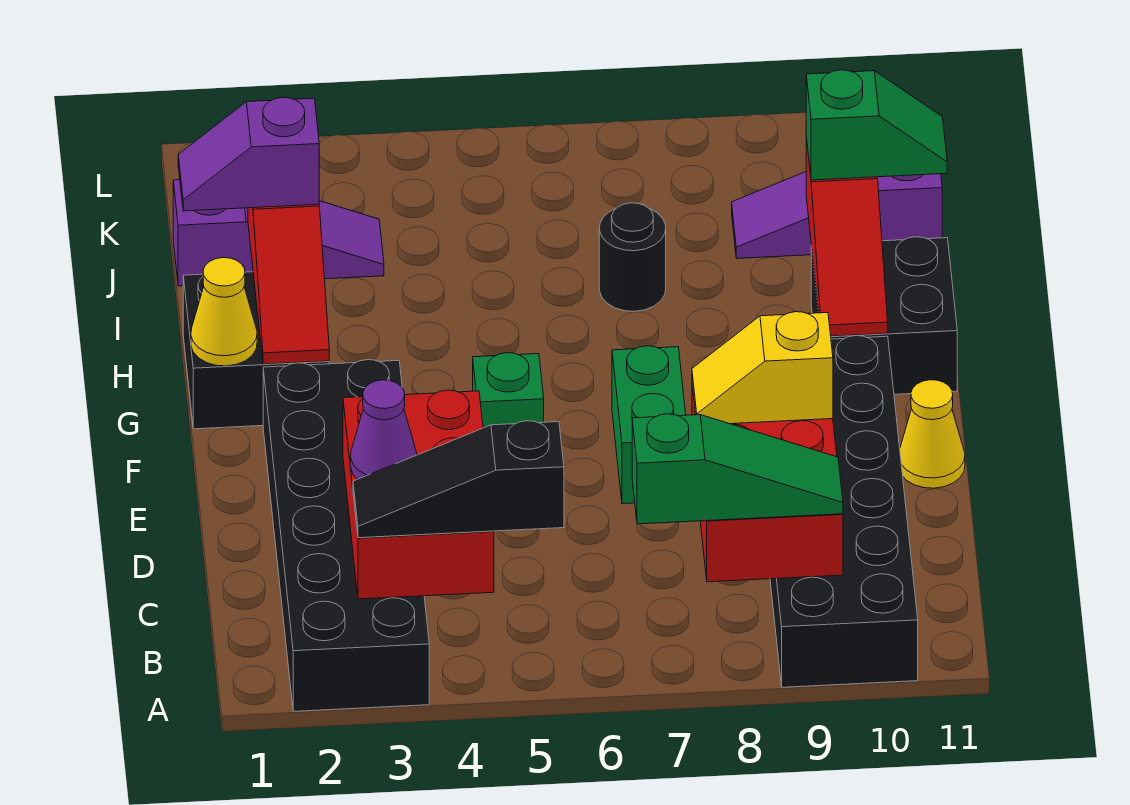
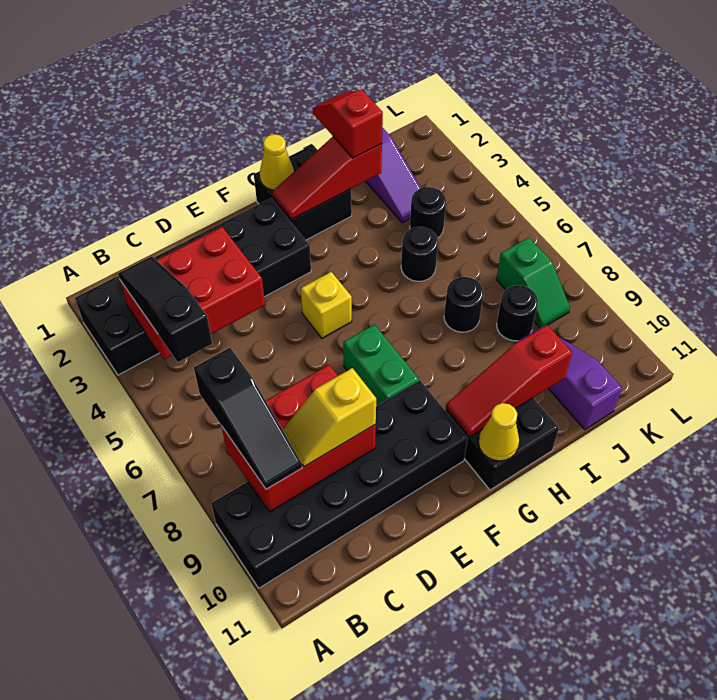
green slope B7:B9 level 3 top 7 -> black slope B7:B9 level 3 top 7
purple cone C3 level 3 -> none
yellow slope D8:D9 level 3 top 9 -> yellow slope C9:D9 level 3 top D
green brick E7:F7 level 1 -> green brick F7:F8 level 1
yellow cone E11 level 1 -> yellow cone G11 level 2
green brick F5 level 1 -> yellow brick F5 level 1
purple slope I1:I2 level 3 top 2 -> red slope I1:I2 level 3 top 2
none -> black round brick I5 level 1
green slope I10:I11 level 3 top 10 -> green slope K7:K8 level 1 top 7
none -> black round brick J4 level 1
none -> black round brick J8 level 1

